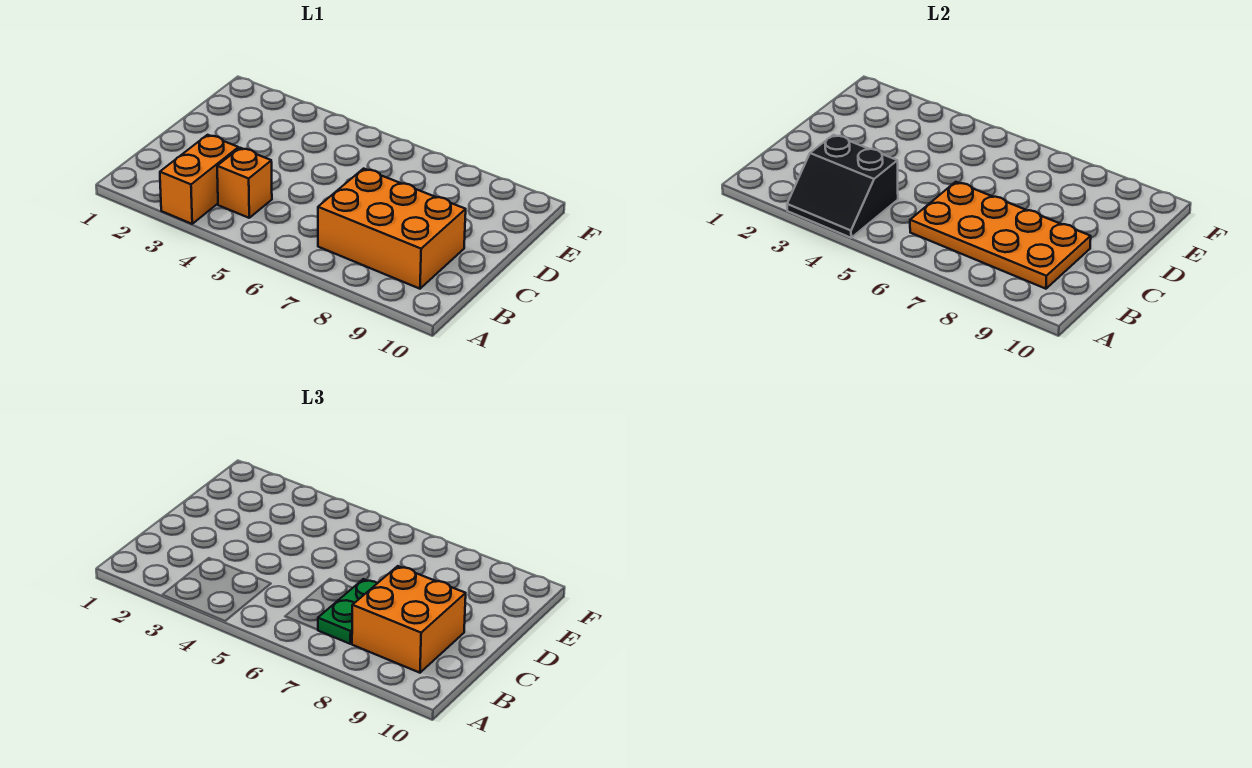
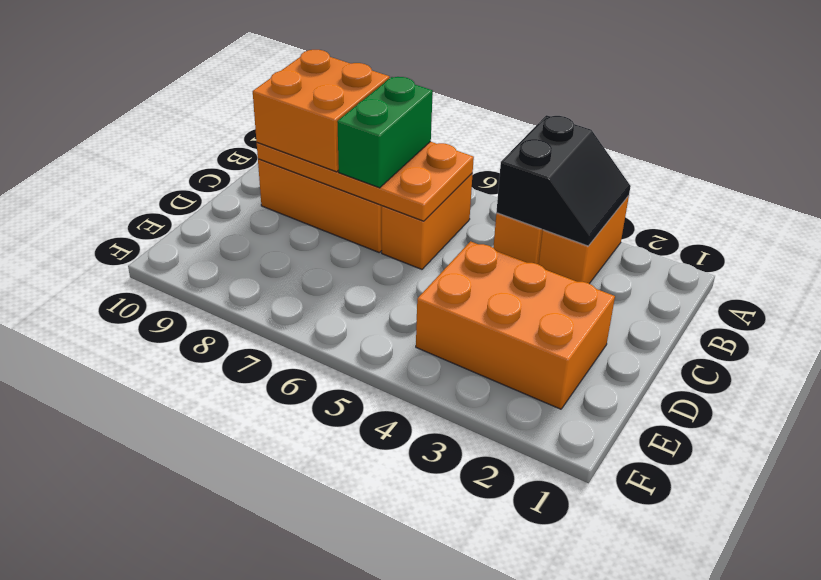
black slope A3:B4 level 2 top B -> black slope A3:B4 level 2 top 4
none -> orange brick B6:C6 level 1
green plate B7:C7 level 3 -> green brick B7:C7 level 3
none -> orange brick D2:E4 level 1

